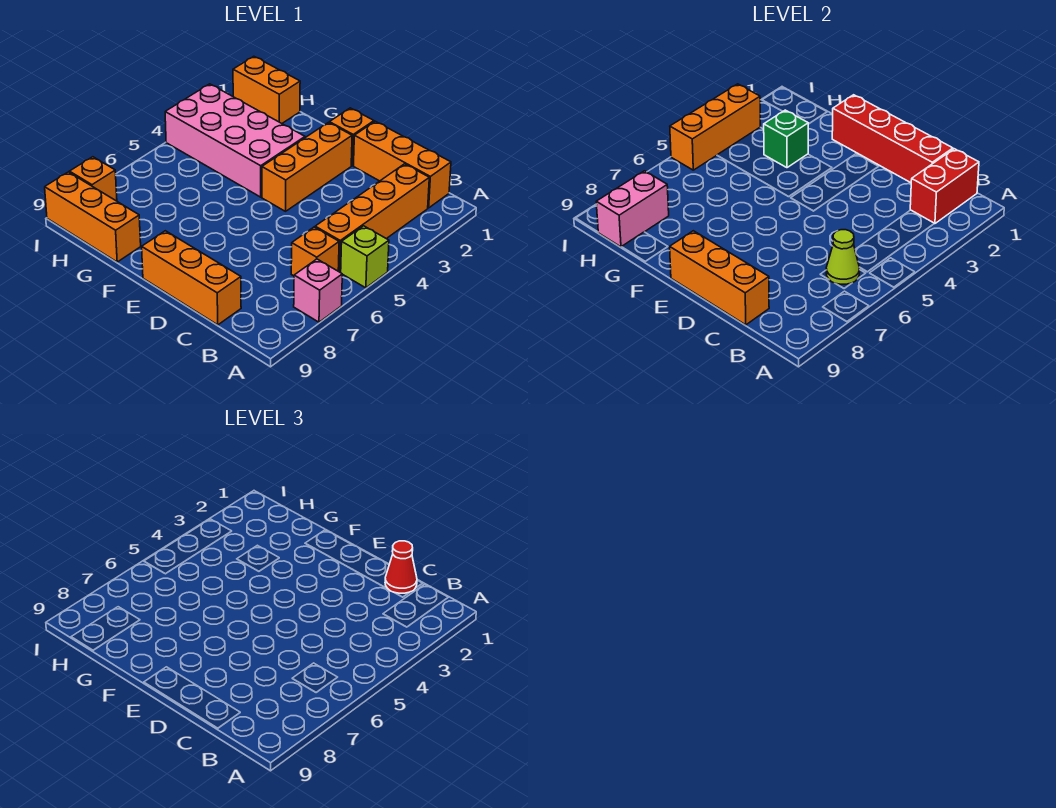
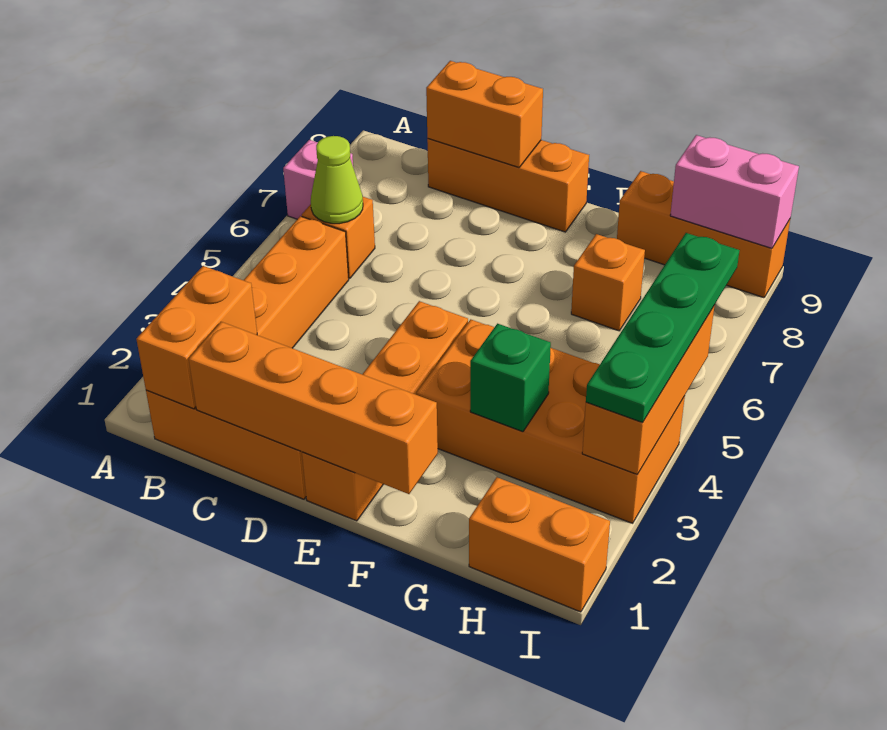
lime brick A5 level 1 -> none
red brick B1:B2 level 2 -> orange brick B1:B2 level 2
red brick C1:F1 level 2 -> orange brick C1:F1 level 2
red cone C1 level 3 -> none
orange brick C9:E9 level 2 -> orange brick C9:D9 level 2
pink brick F3:I4 level 1 -> orange brick F3:I4 level 1
pink brick H8:H9 level 2 -> pink brick H9:I9 level 2
none -> green plate I3:I6 level 3
orange brick I8 level 1 -> orange brick G7 level 1

